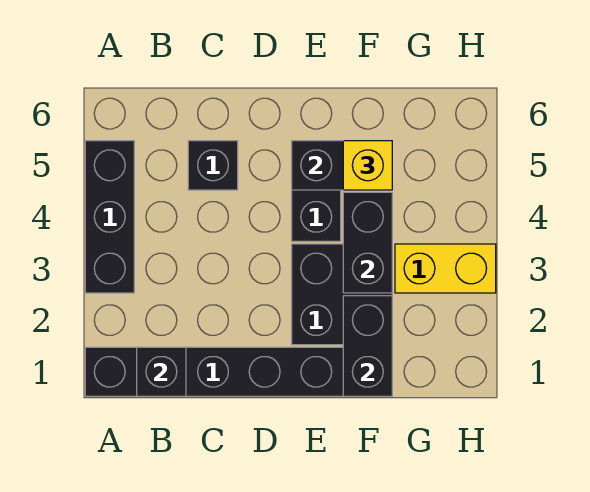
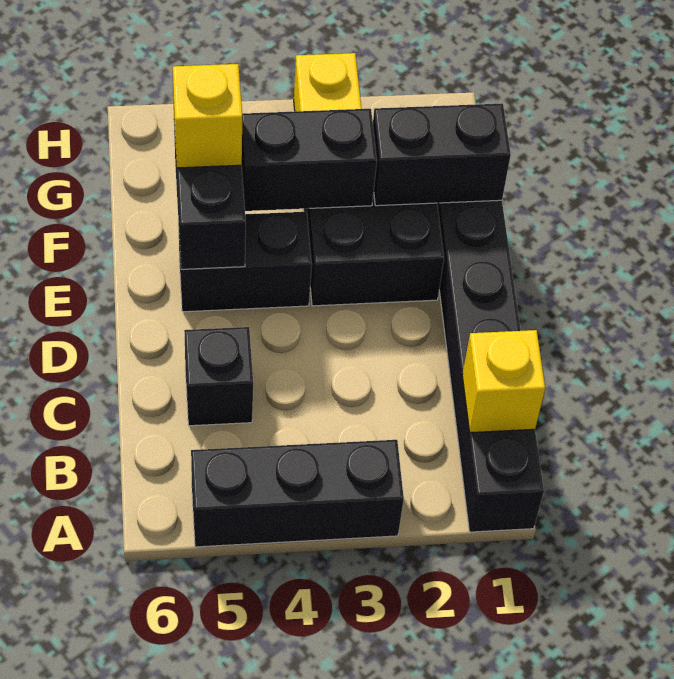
black brick B1 level 2 -> yellow brick B1 level 2

